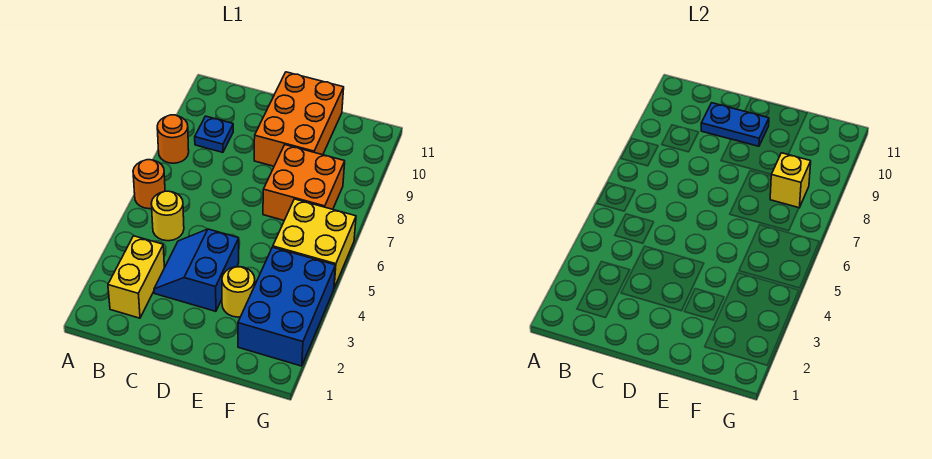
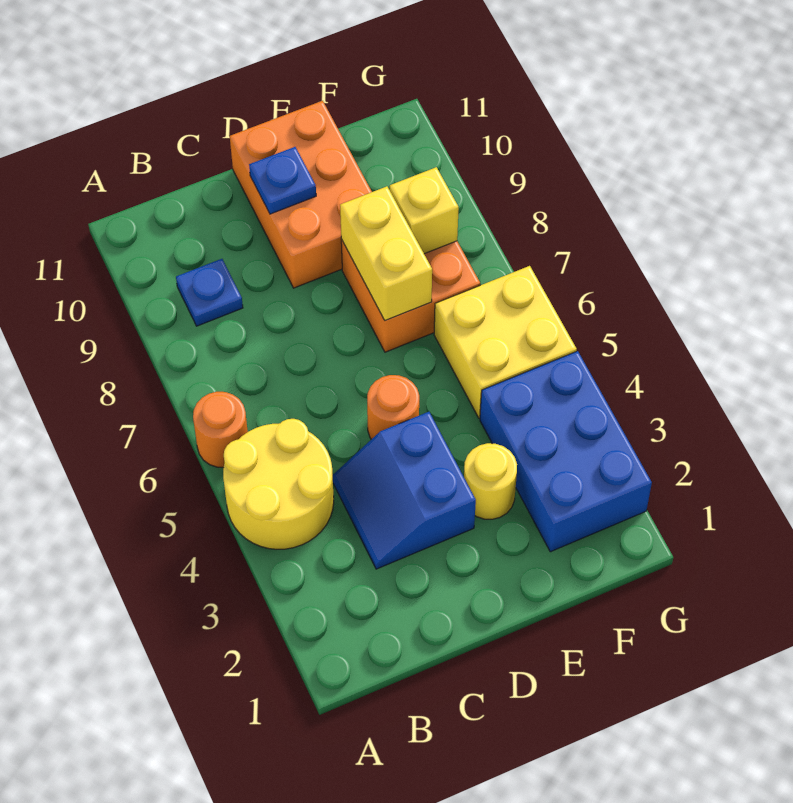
orange round brick A8 level 1 -> orange round brick D5 level 1
yellow brick B2:B3 level 1 -> yellow brick E7:E8 level 2
yellow round brick B5 level 1 -> yellow round brick A4:B5 level 1
blue plate C10:D10 level 2 -> blue plate D10 level 2

